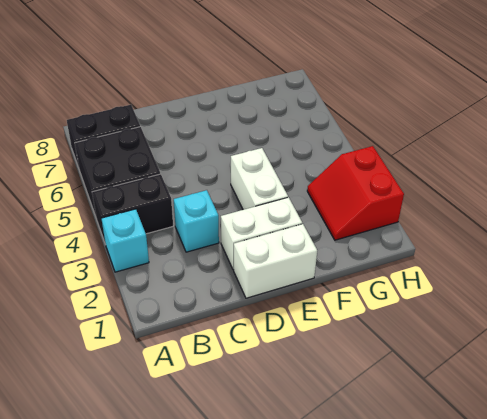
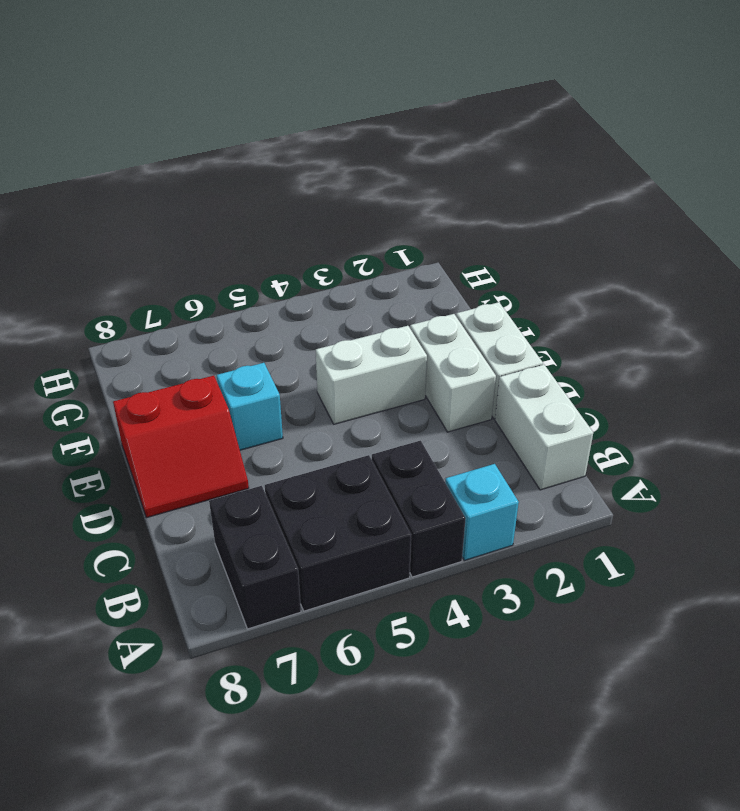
none -> white brick B1:C1 level 1
cyan brick C3 level 1 -> cyan brick E6 level 1
red slope G2:H3 level 1 top H -> red slope D7:E8 level 1 top E

